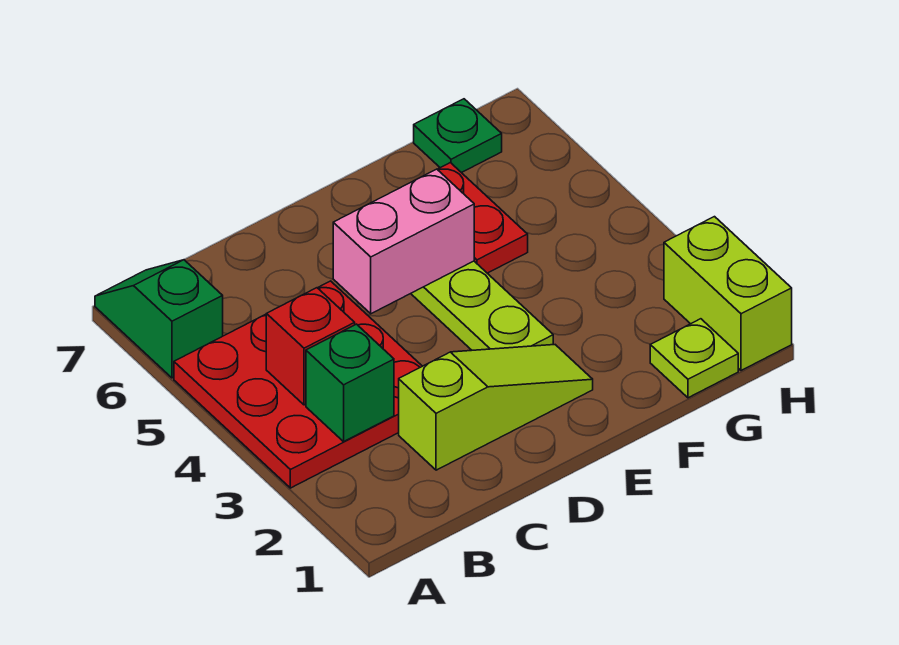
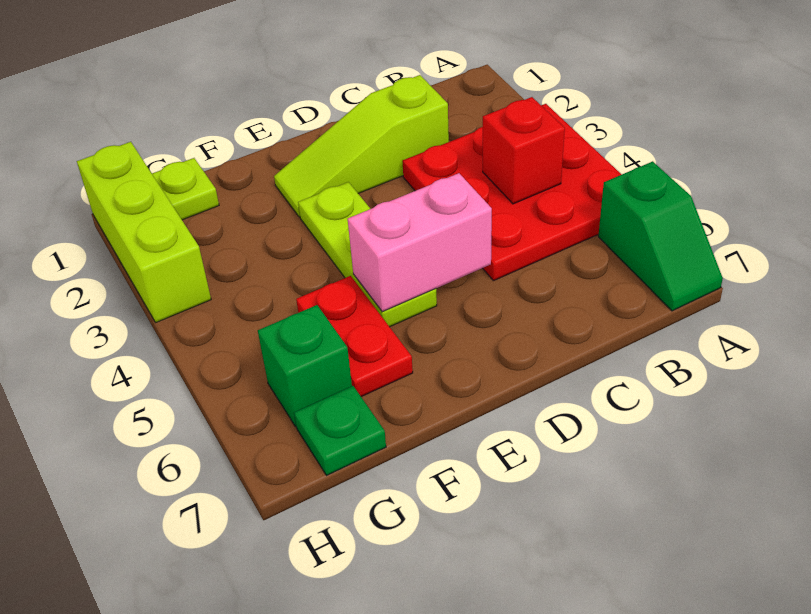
green brick B3 level 2 -> green brick G6 level 1
lime brick H1:H2 level 1 -> lime brick H1:H3 level 1

